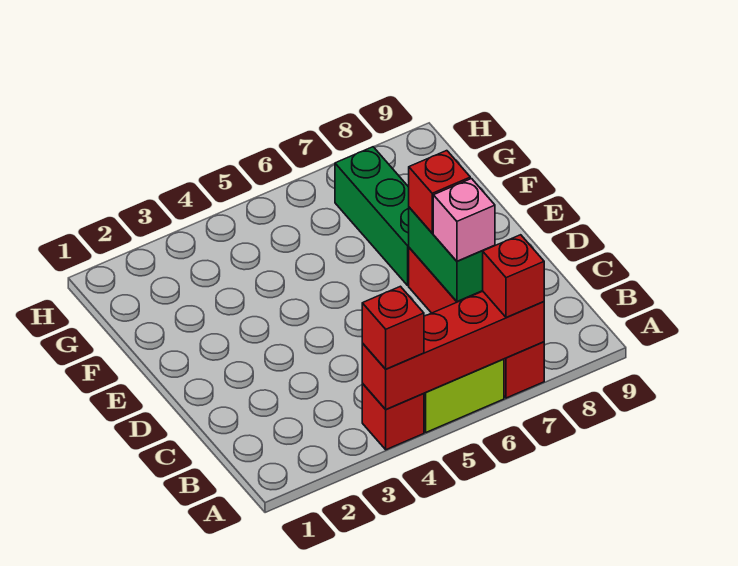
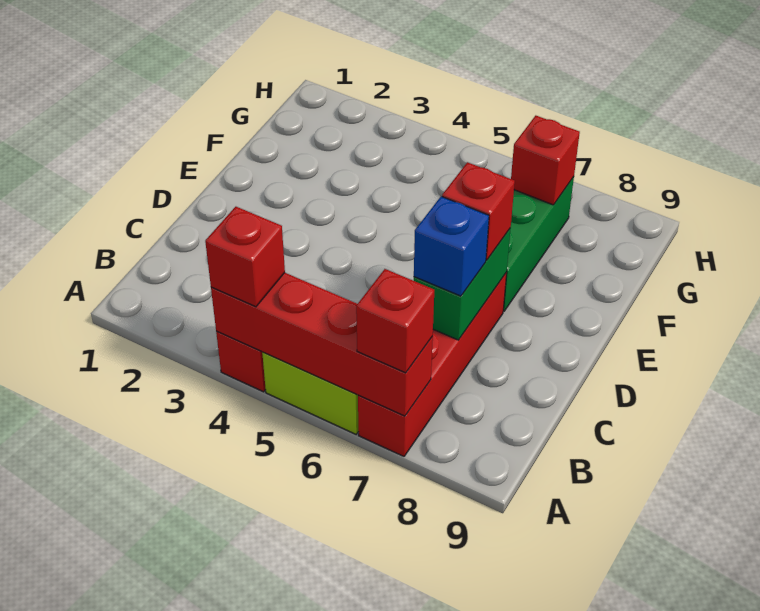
pink brick C7 level 3 -> blue brick C7 level 3
none -> red brick G7 level 2

